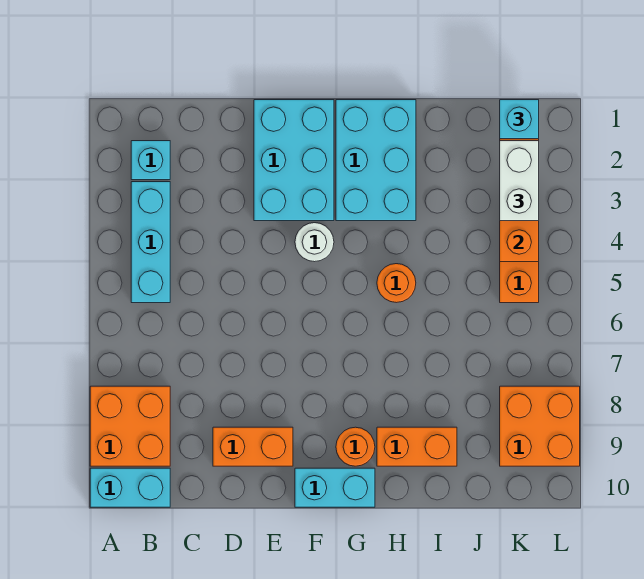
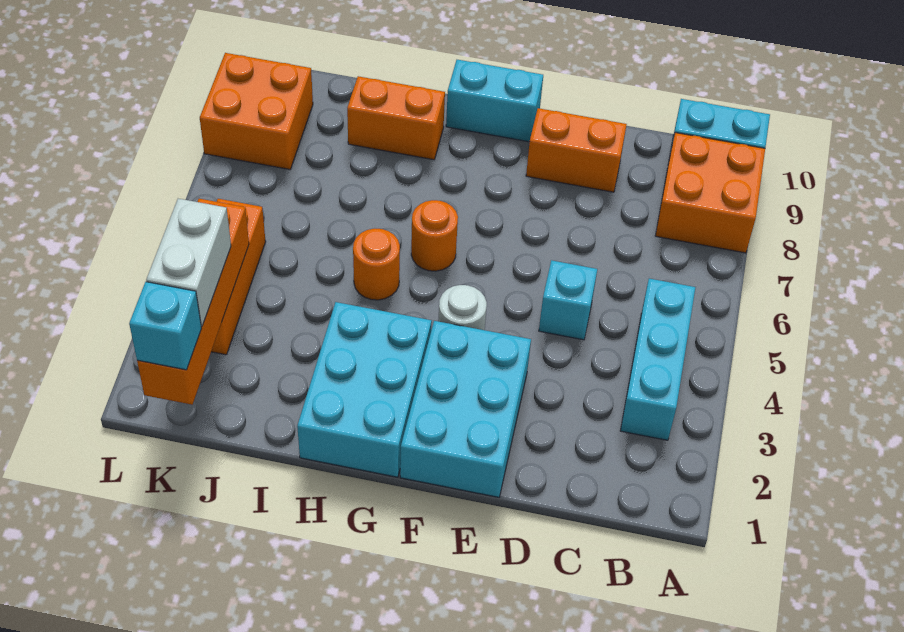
cyan brick B2 level 1 -> cyan brick D5 level 1
orange round brick G9 level 1 -> orange round brick G6 level 1

